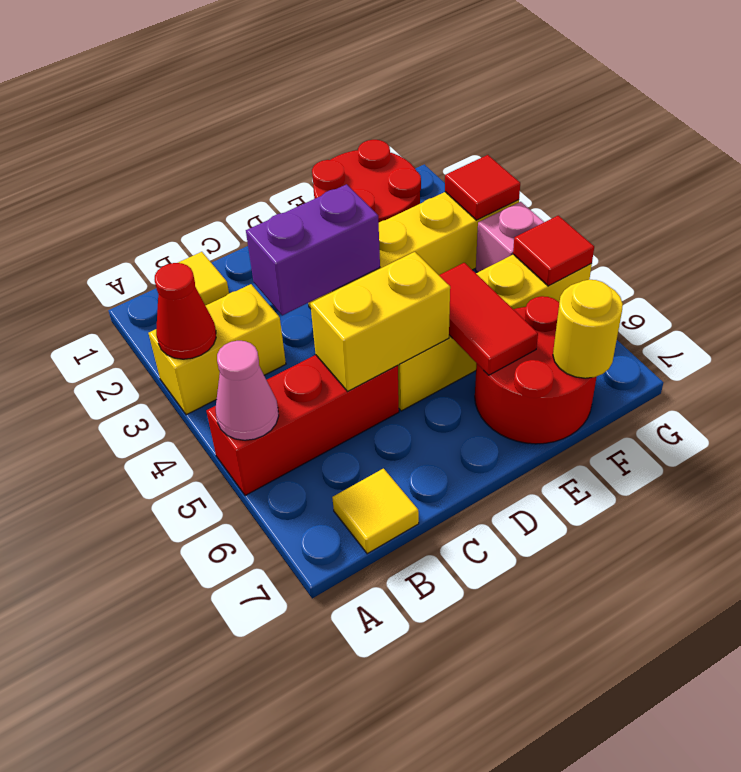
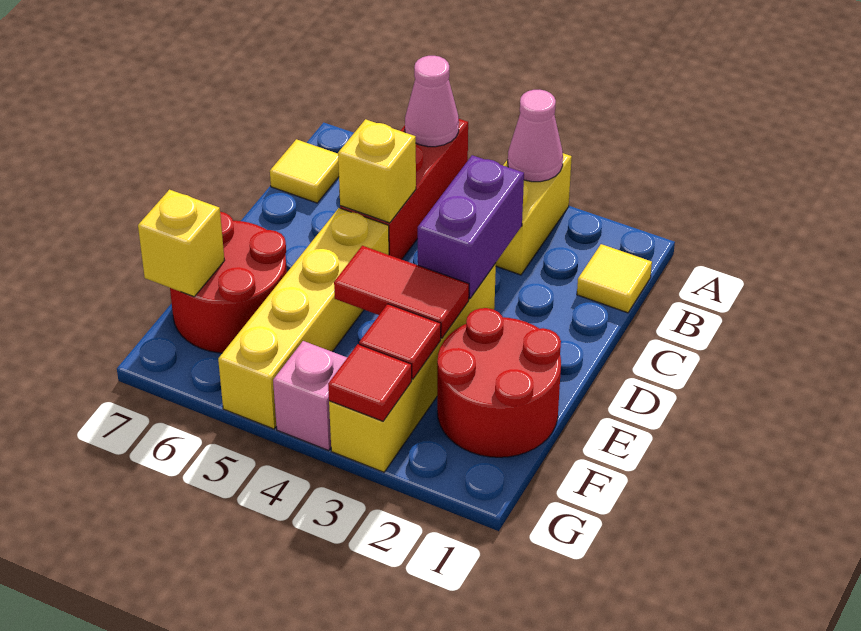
red cone A3 level 2 -> pink cone A3 level 2
yellow brick C5:D5 level 2 -> yellow brick C5 level 2
red tile E5:E6 level 2 -> red tile E3:E4 level 2
yellow round brick F7 level 2 -> yellow brick F7 level 2
red tile G5 level 2 -> red tile F3 level 2

